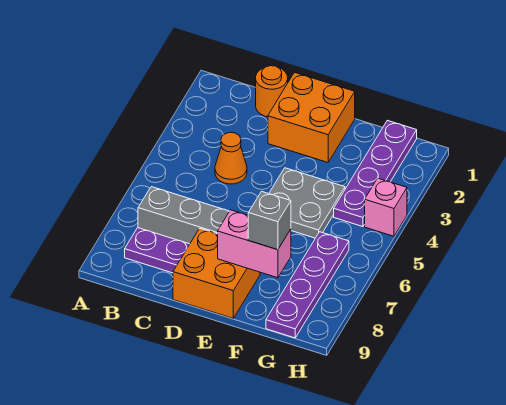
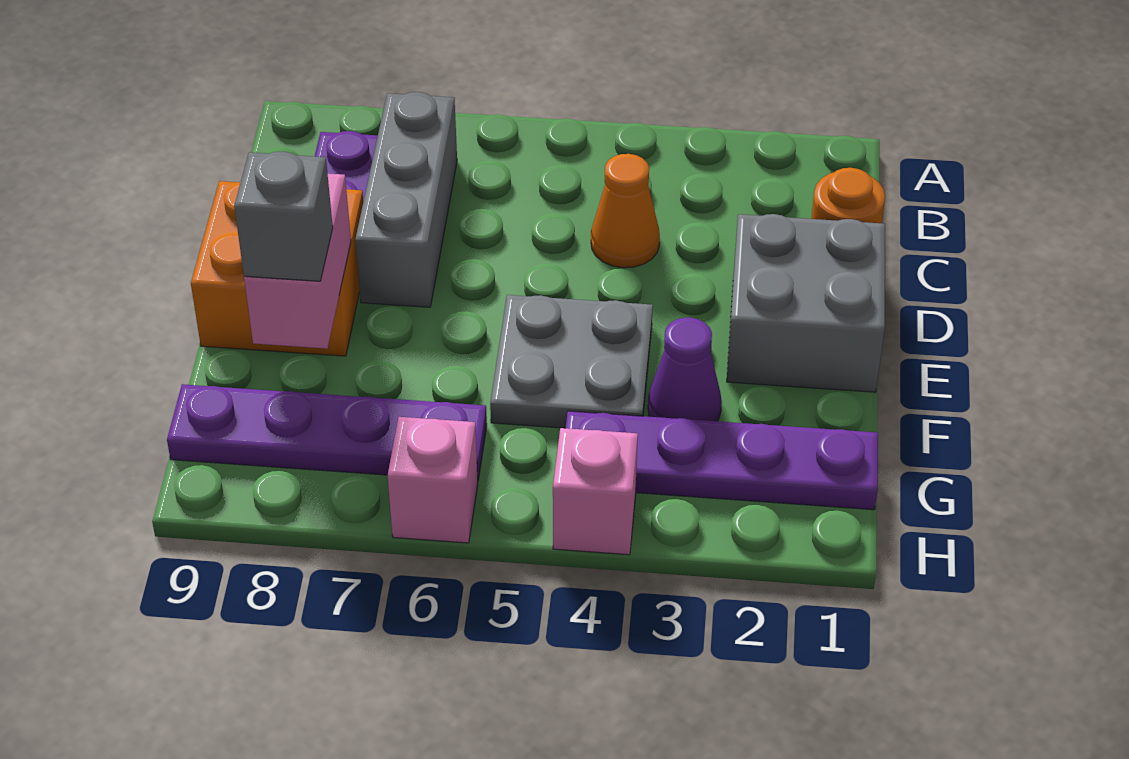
orange brick D1:E2 level 1 -> grey brick D1:E2 level 1
none -> purple cone F3 level 1
none -> pink brick H6 level 1

